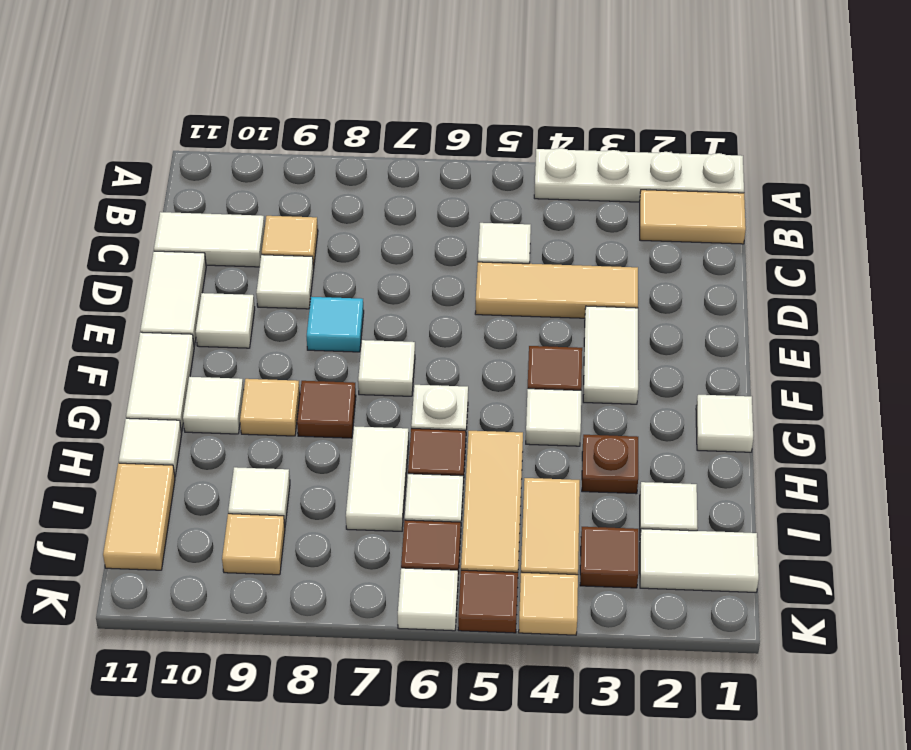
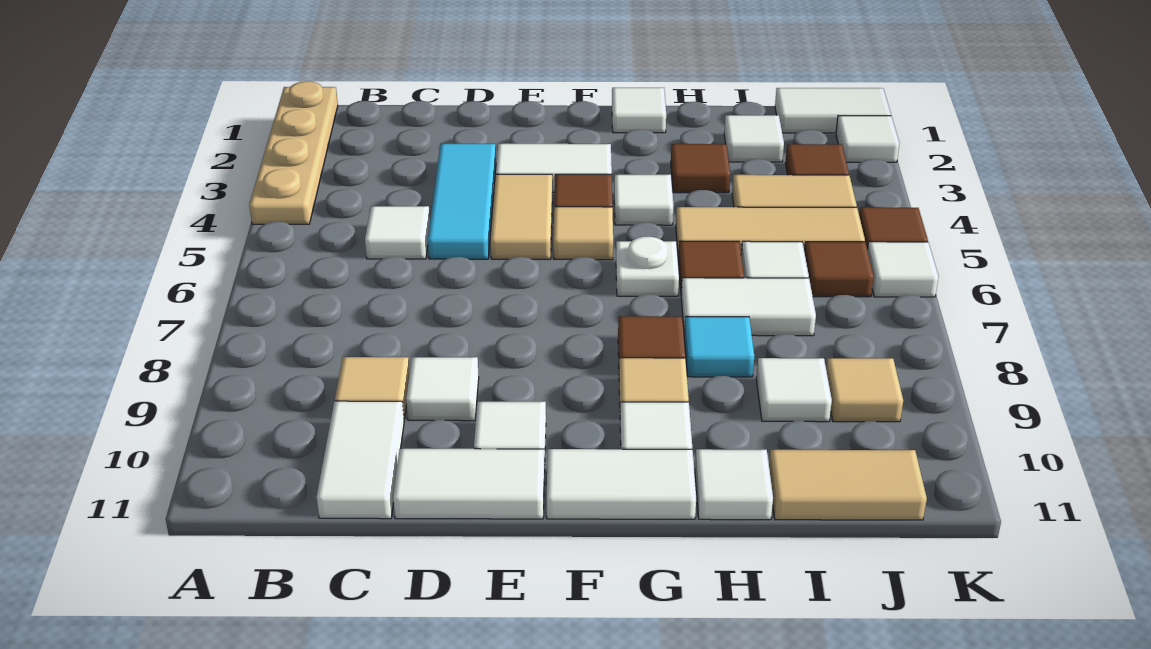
white plate A1:A4 level 1 -> tan plate A1:A4 level 1
tan tile B1:B2 level 1 -> tan tile E4:E5 level 1
tan tile D3:D5 level 1 -> cyan tile D3:D5 level 1
cyan tile E8 level 1 -> cyan tile H8 level 1
white tile F7 level 1 -> white tile K2 level 1
brown plate H3 level 1 -> brown tile H3 level 1
white tile J1:J2 level 1 -> white tile J1:K1 level 1
tan tile K4 level 1 -> tan tile F5 level 1

